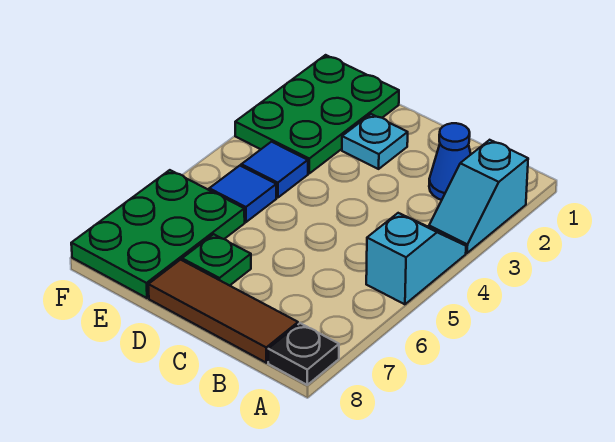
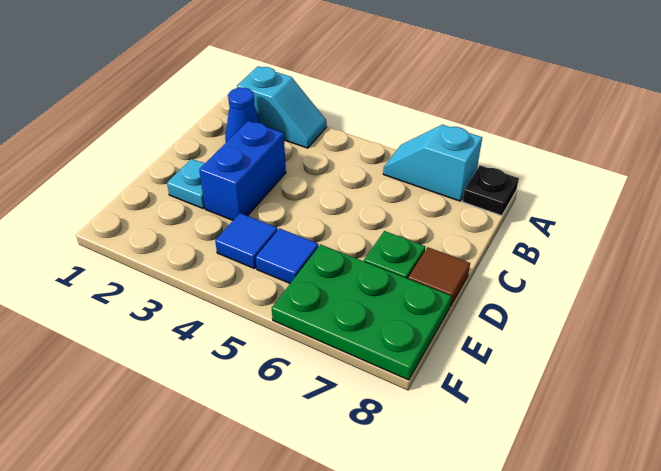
cyan slope A4:A5 level 1 top 5 -> cyan slope A6:A7 level 1 top 7
brown tile B8:D8 level 1 -> brown tile D8 level 1
none -> blue brick C3:D3 level 1
green plate E1:F3 level 1 -> none

